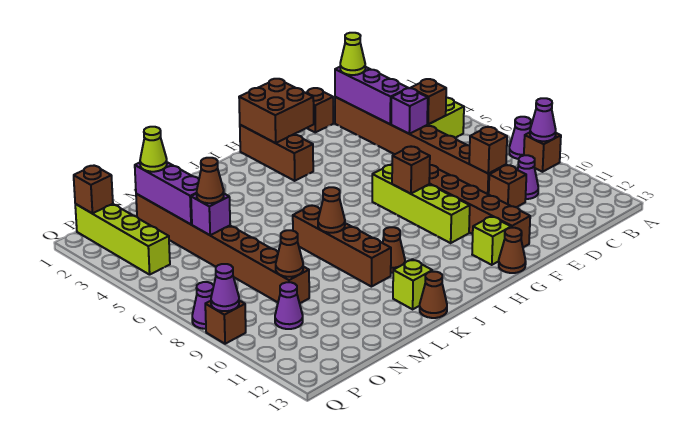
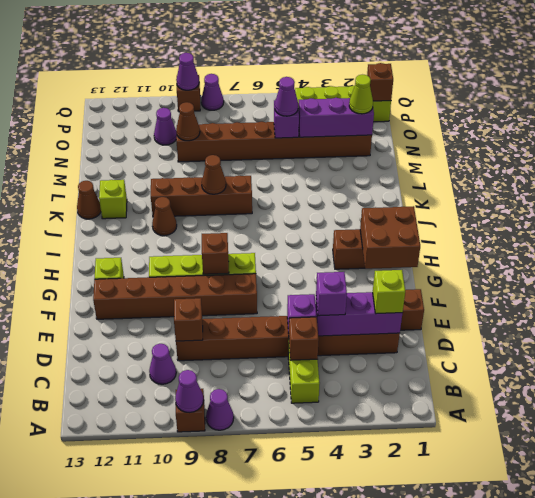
lime cone D2 level 3 -> lime brick D2 level 3
none -> purple brick D4 level 3
brown brick D10 level 1 -> none
brown cone G13 level 1 -> none
brown cone N5 level 3 -> purple cone N5 level 3

